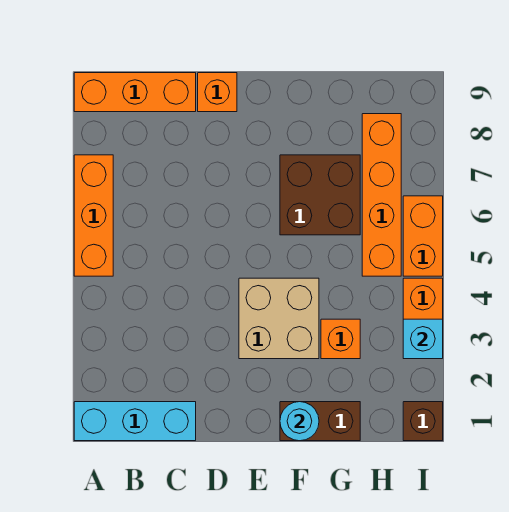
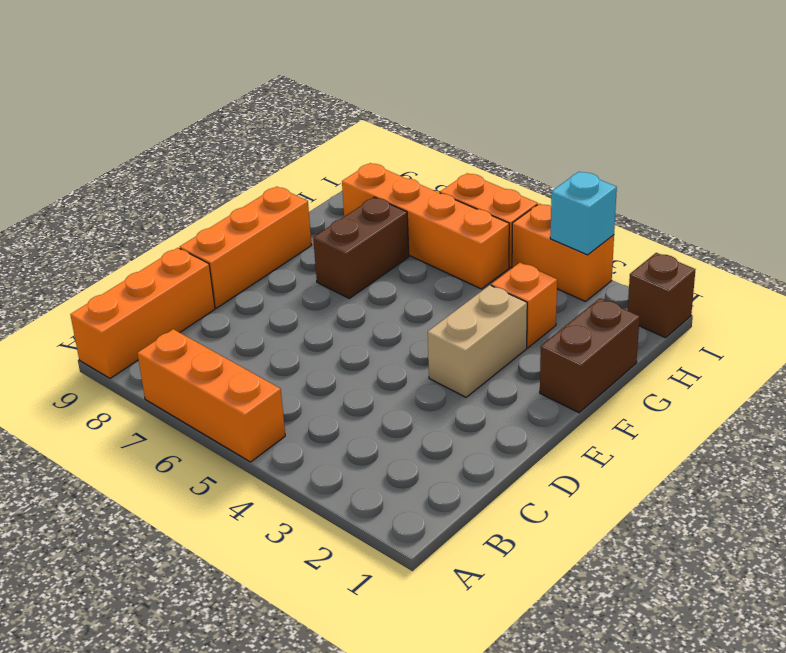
cyan brick A1:C1 level 1 -> none
orange brick D9 level 1 -> orange brick D9:F9 level 1
tan brick E3:F4 level 1 -> tan brick E3:F3 level 1
cyan round brick F1 level 2 -> none
brown brick F6:G7 level 1 -> brown brick F7:G7 level 1

